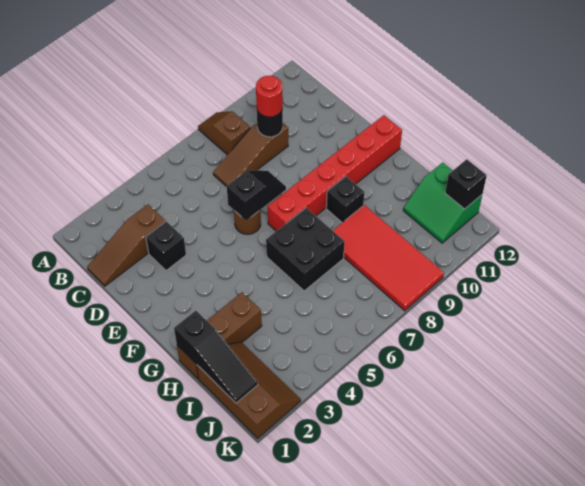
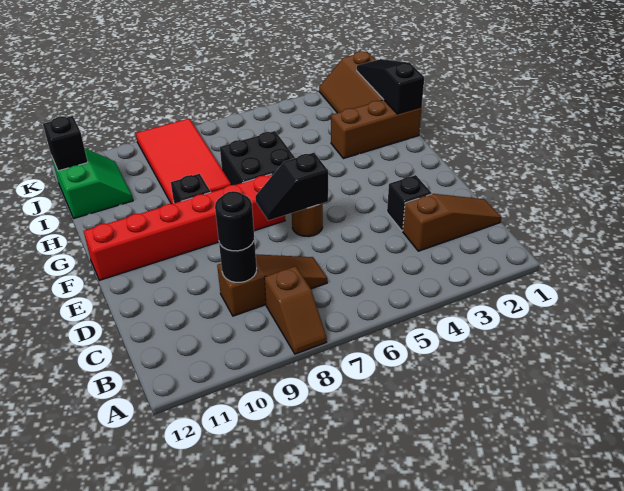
red round brick C9 level 3 -> black round brick C9 level 3

